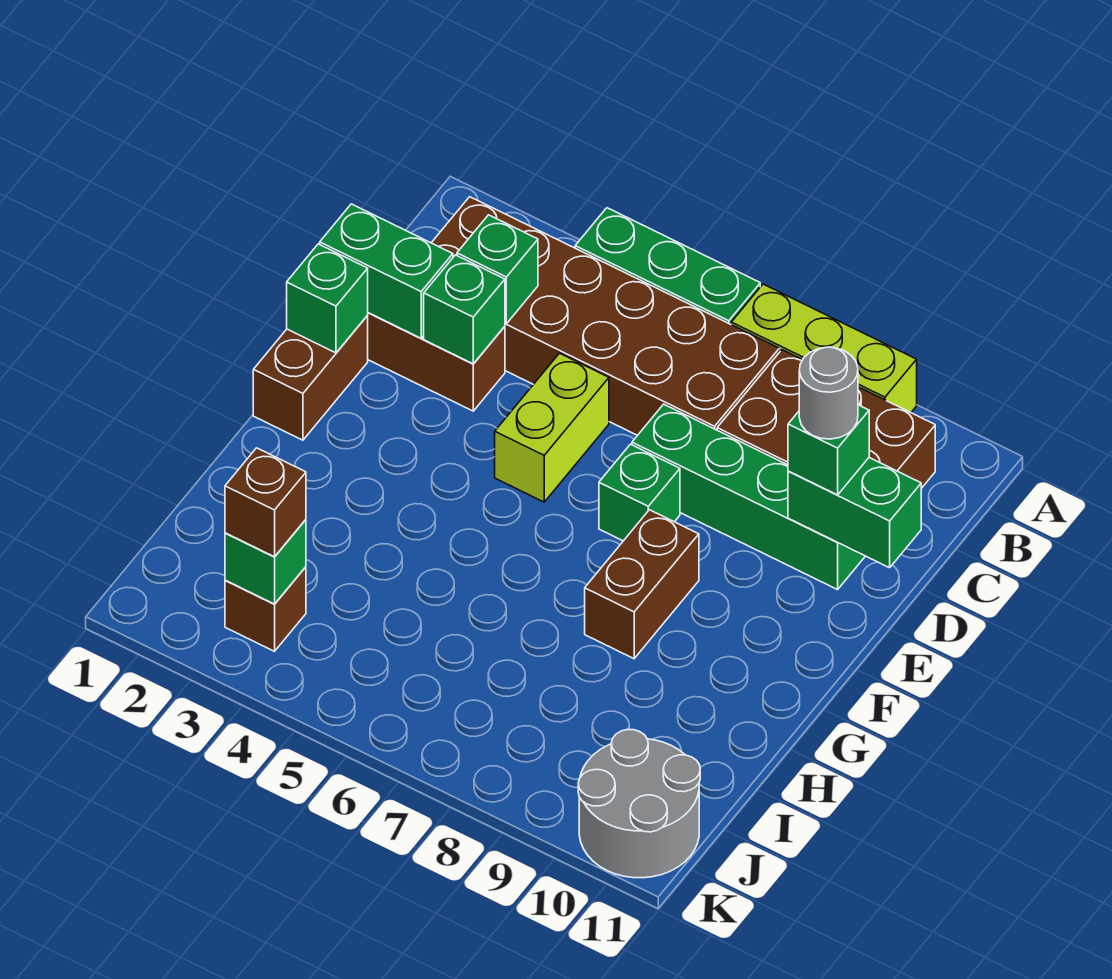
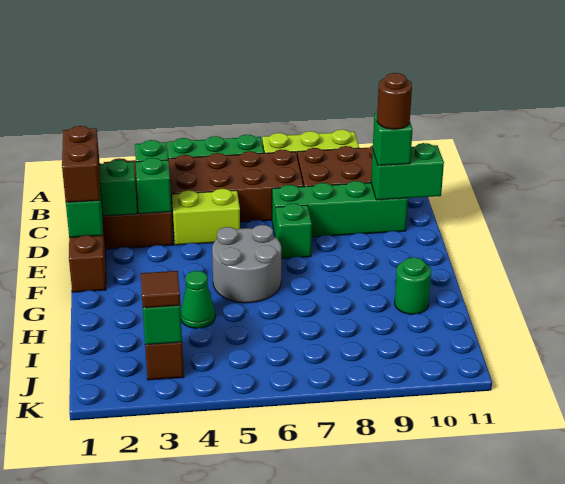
lime brick D5:E5 level 1 -> lime brick D4:D5 level 1
grey round brick D10 level 4 -> brown round brick D10 level 4
brown brick F8:G8 level 1 -> brown brick D1:E1 level 3
none -> green cone H4 level 1
none -> green round brick H10 level 1
brown brick J3 level 3 -> brown tile J3 level 3
grey round brick J10:K11 level 1 -> grey round brick F5:G6 level 1

